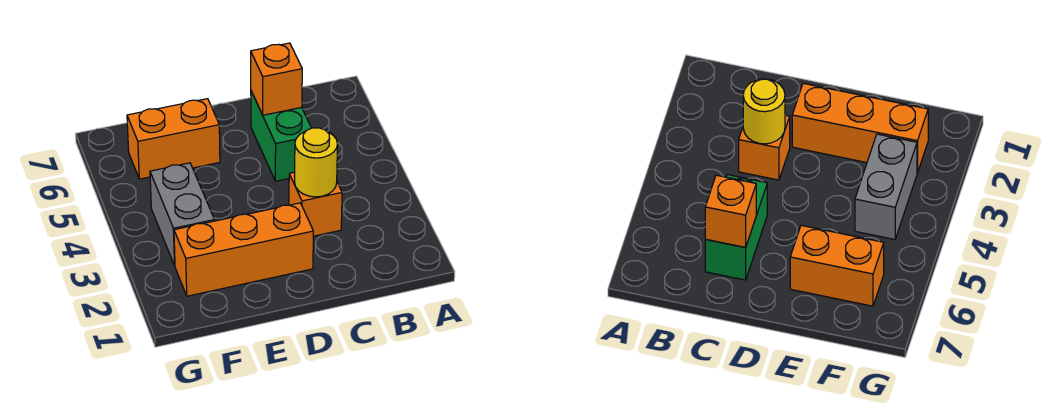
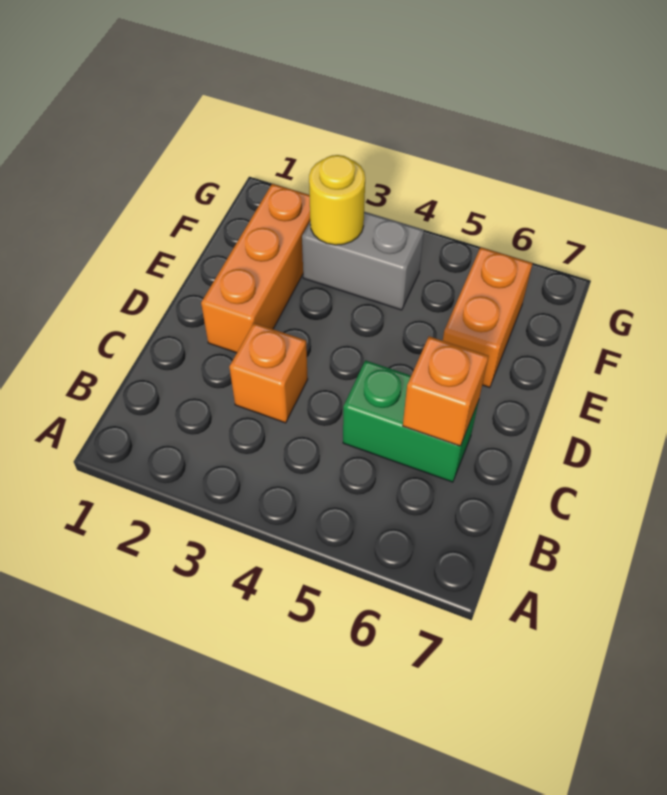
yellow round brick C3 level 2 -> yellow round brick F3 level 2

